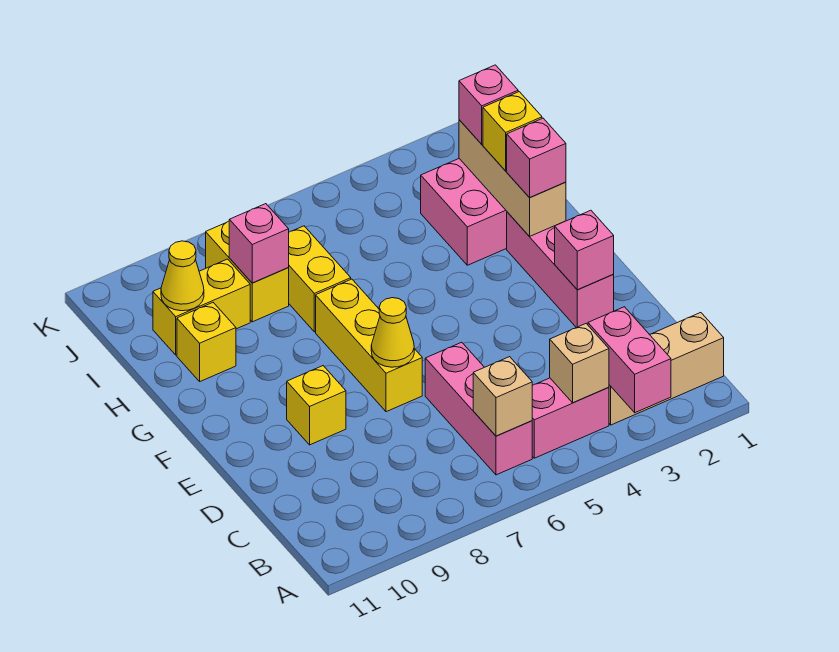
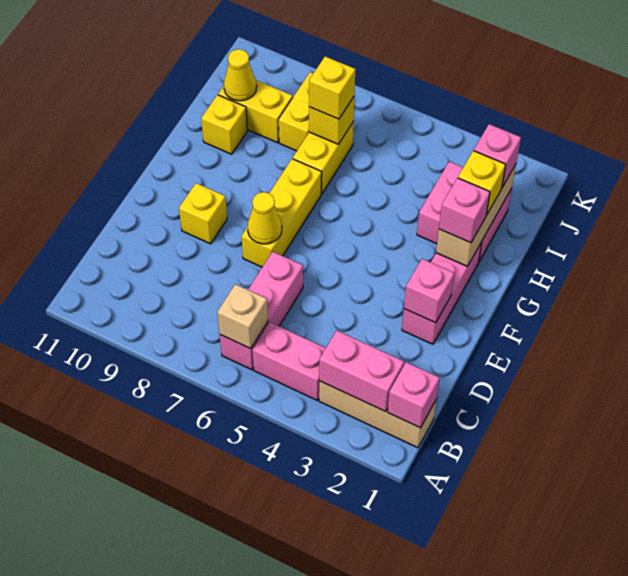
pink brick A3:B3 level 2 -> pink brick B2:B3 level 2
tan brick B4 level 2 -> none
none -> yellow brick I7 level 2
none -> yellow brick I7 level 3
pink brick I8 level 2 -> pink brick B1 level 2

